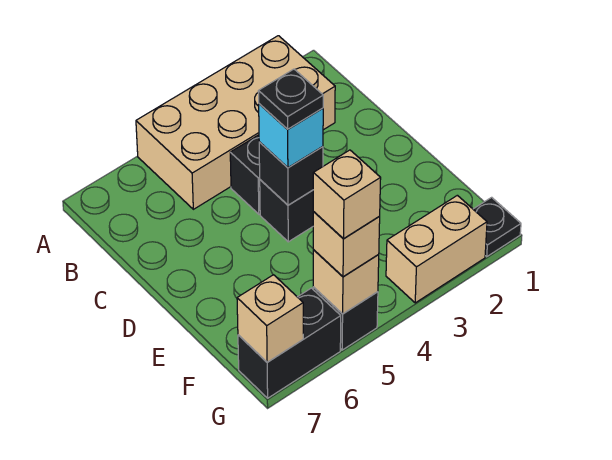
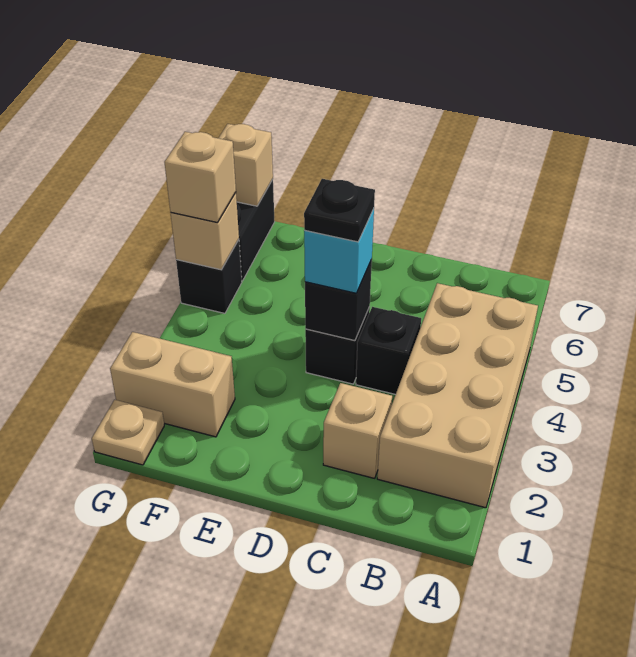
black plate G1 level 1 -> tan plate G1 level 1
tan brick G2:G3 level 1 -> tan brick F2:G2 level 1
tan brick G5 level 4 -> tan brick C2 level 1

